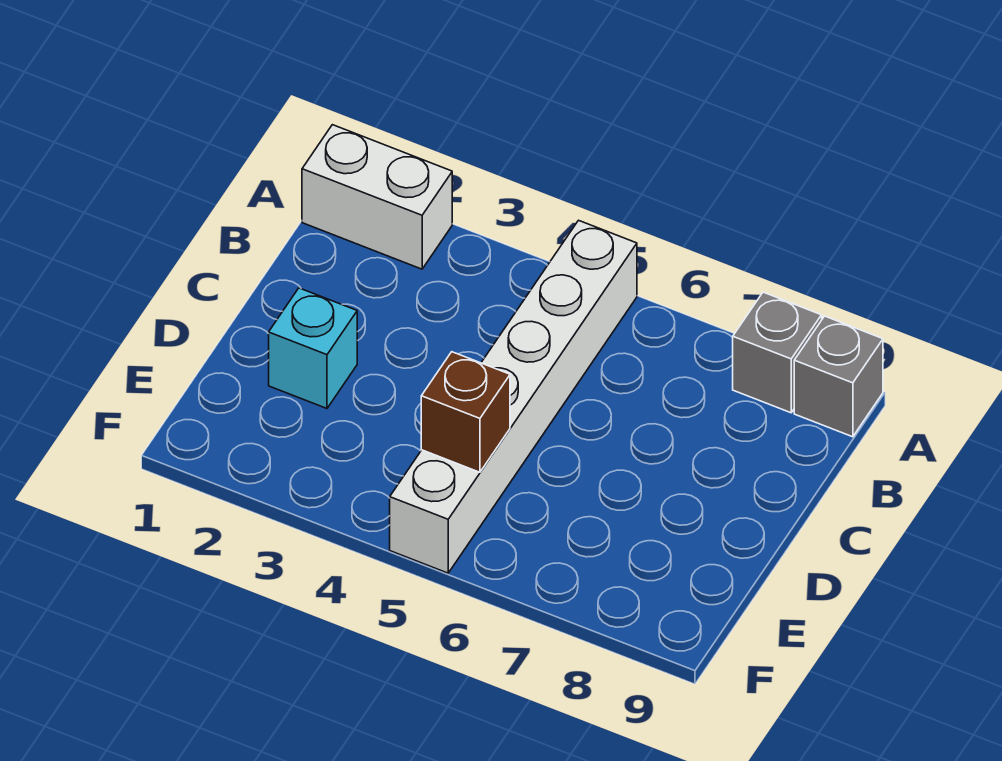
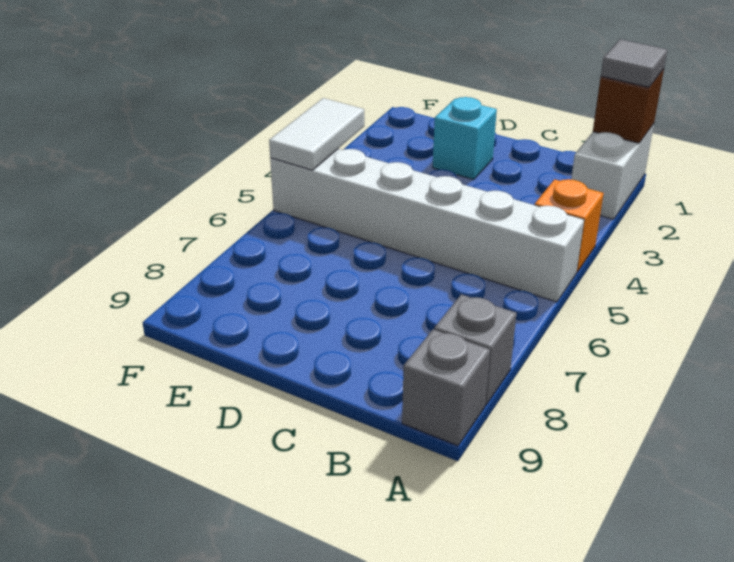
none -> grey tile A1 level 3
none -> orange brick A4 level 1
brown brick E5 level 2 -> brown brick A1 level 2
none -> white tile F4:F5 level 2

